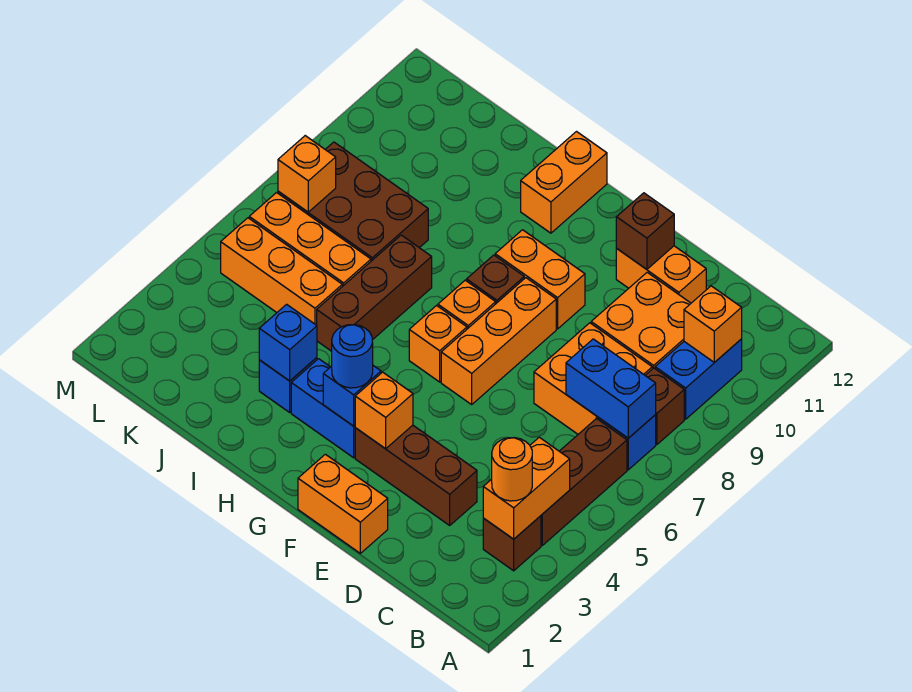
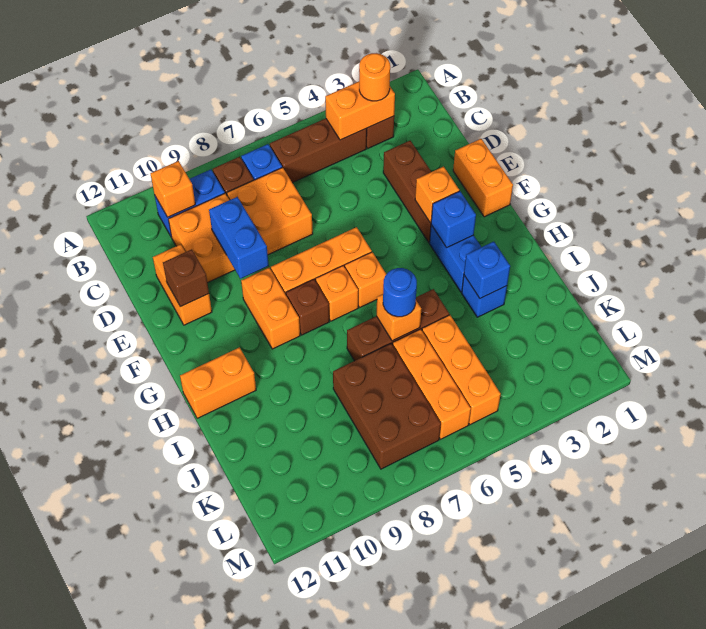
blue brick B7:C7 level 2 -> blue brick D9:E9 level 2
blue round brick G3 level 3 -> blue round brick I6 level 3
orange brick L7 level 2 -> orange brick I6 level 2

